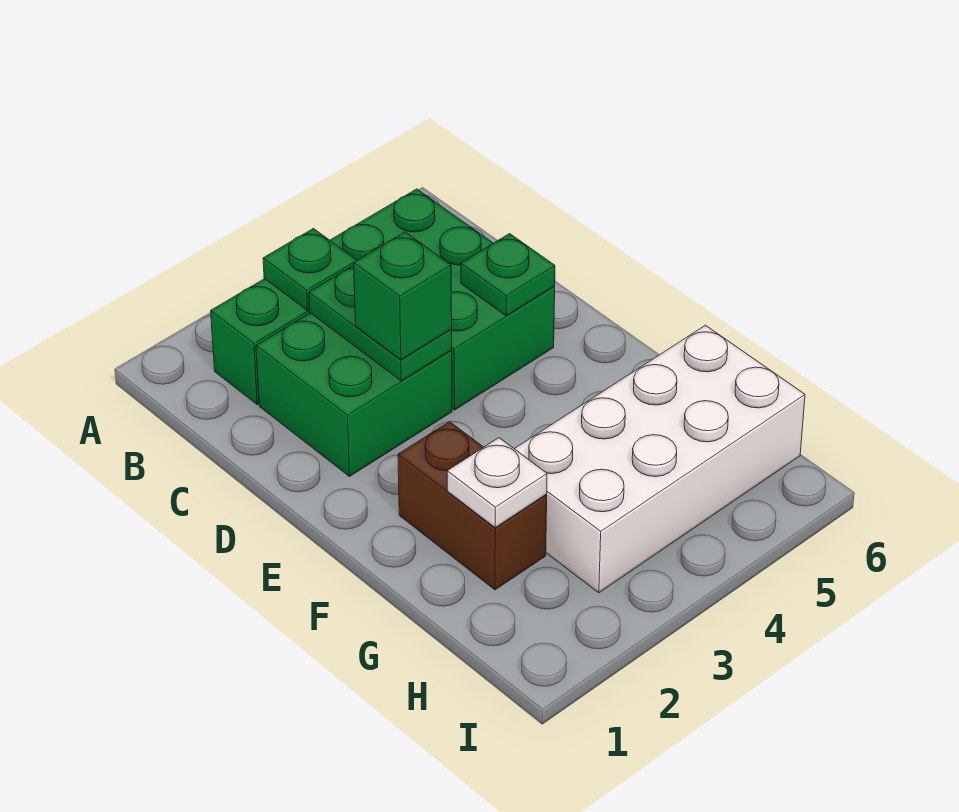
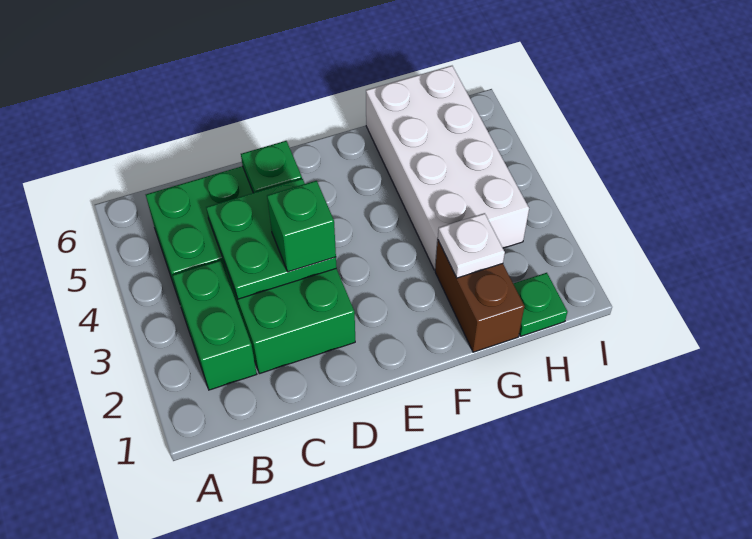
green plate B3 level 2 -> green plate H1 level 1
green plate C3:D3 level 2 -> green plate C3:D4 level 2
brown brick F2:G2 level 1 -> brown brick G1:G2 level 1

